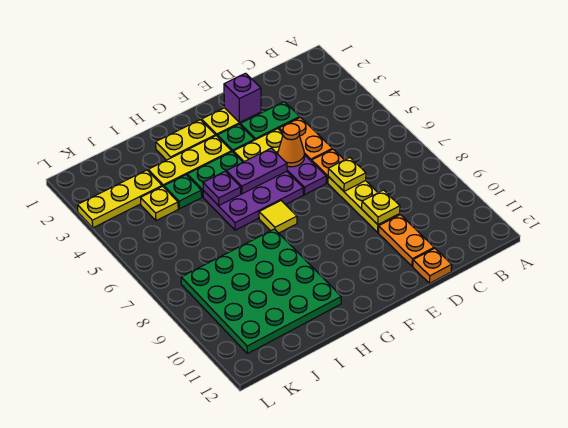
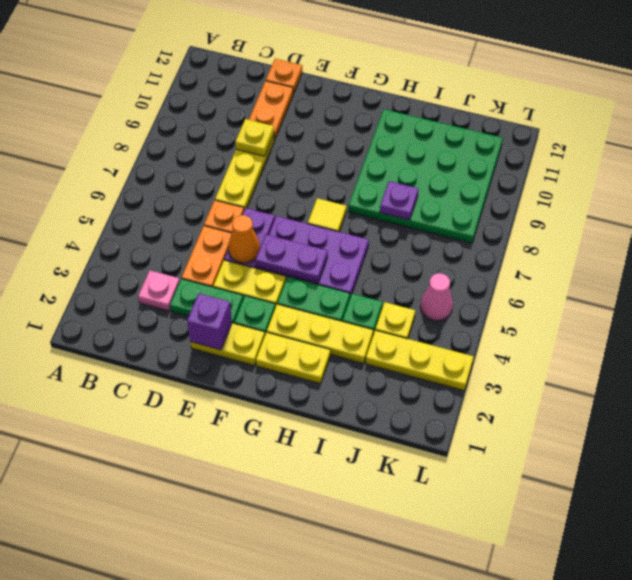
none -> pink plate C3 level 1
yellow plate D7 level 2 -> none
purple plate H5 level 2 -> purple plate I8 level 2
none -> pink cone K5 level 1

